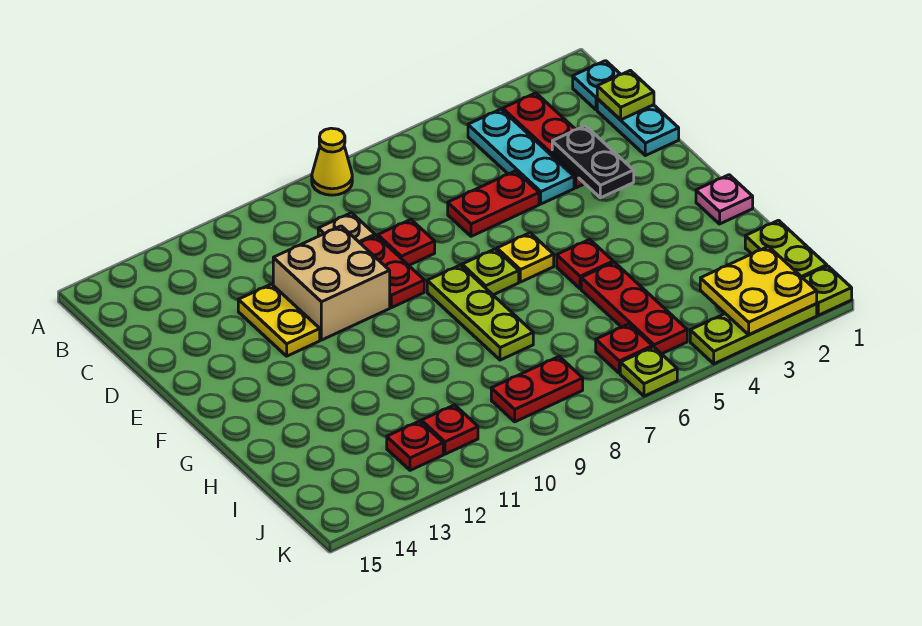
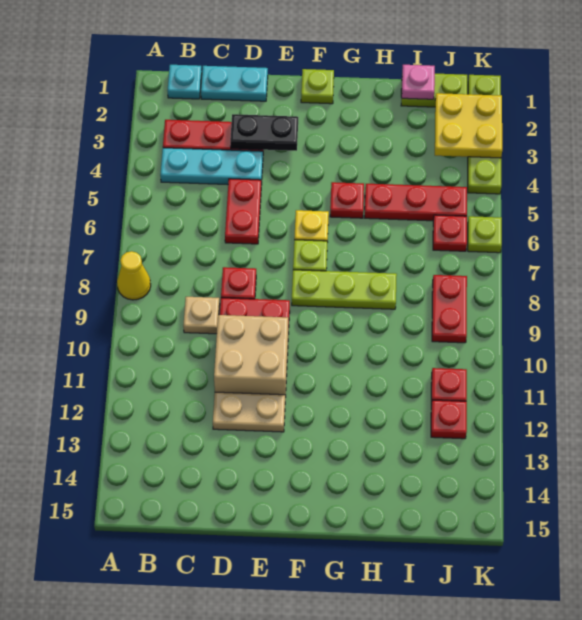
lime plate C1 level 2 -> lime plate F1 level 1
yellow plate D12:E12 level 1 -> tan plate D12:E12 level 1
pink plate G1 level 1 -> pink plate I1 level 2

